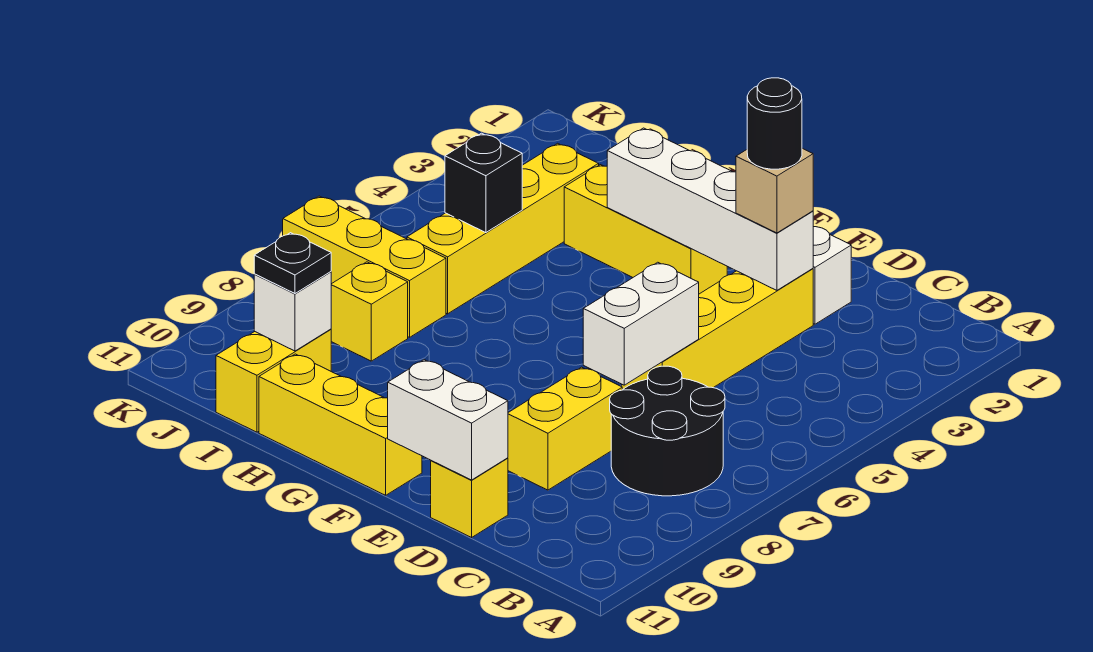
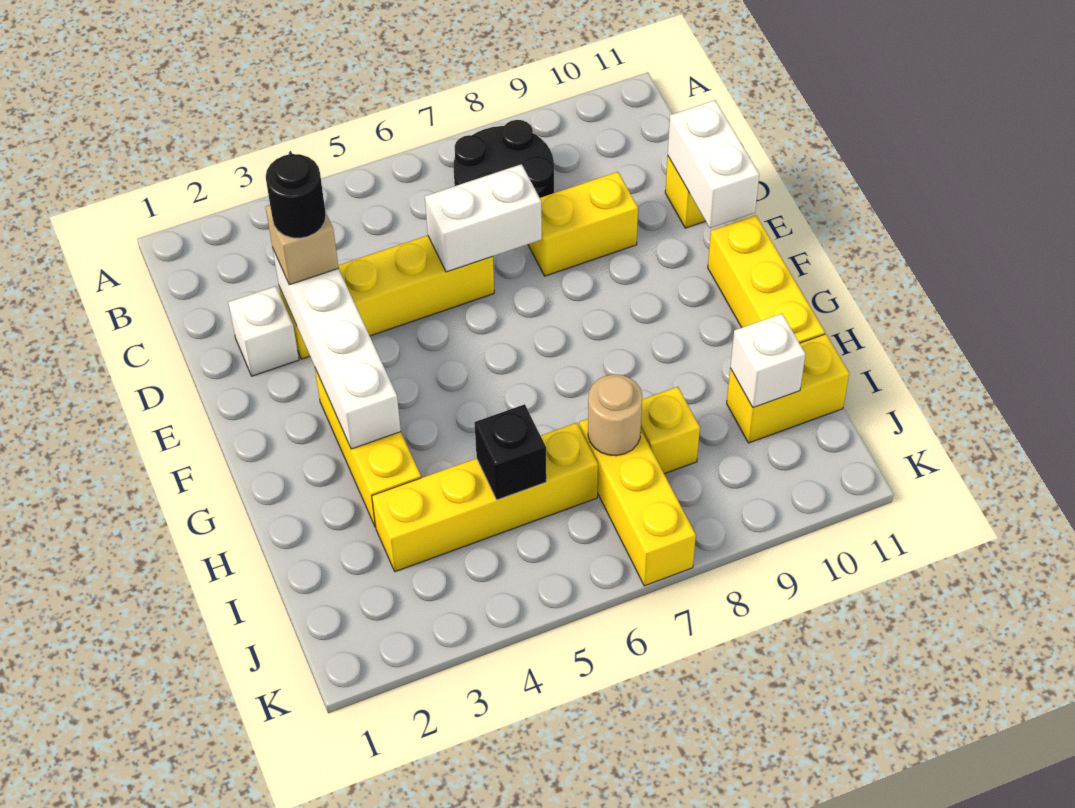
none -> tan round brick I7 level 2
black plate I10 level 3 -> none

